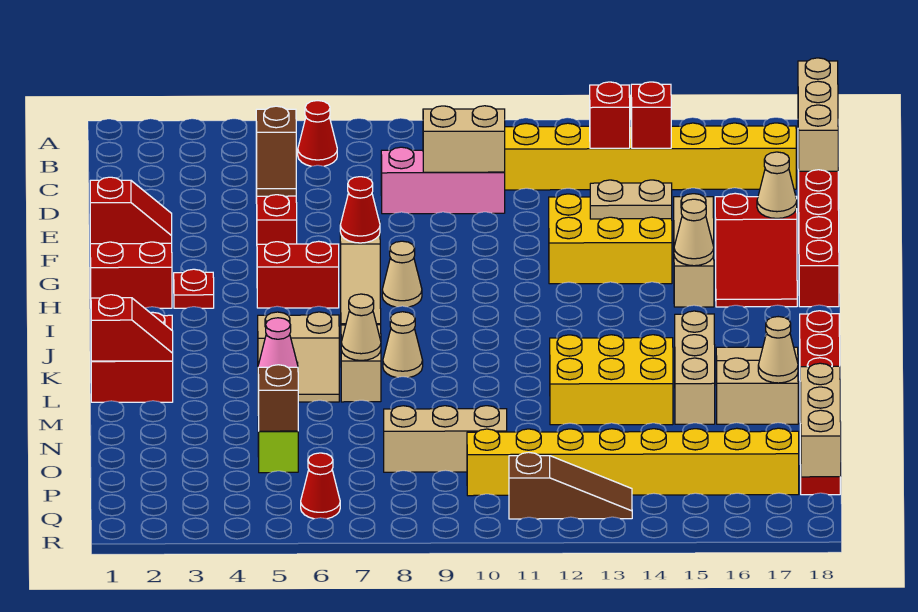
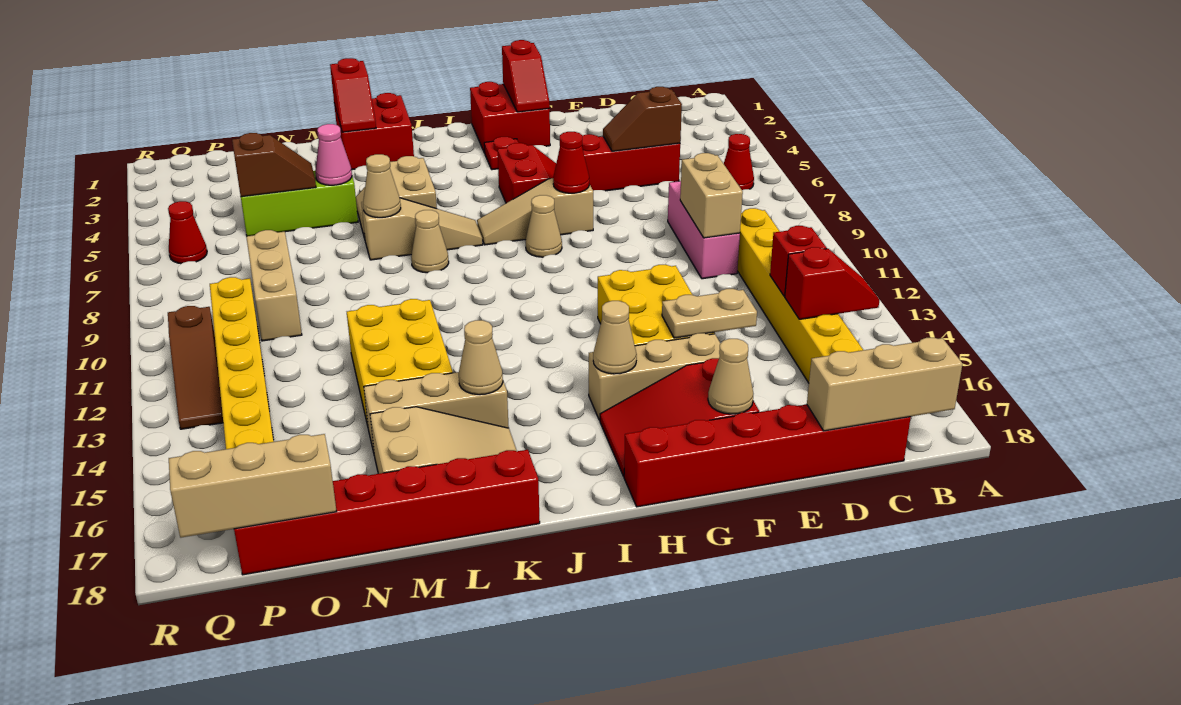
tan plate F13:F14 level 2 -> tan plate E14:F14 level 2
tan cone M17 level 2 -> tan cone K15 level 2

